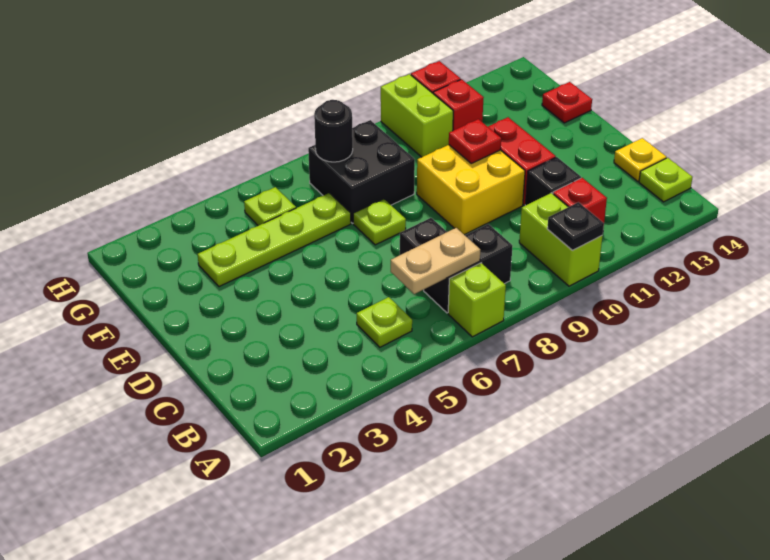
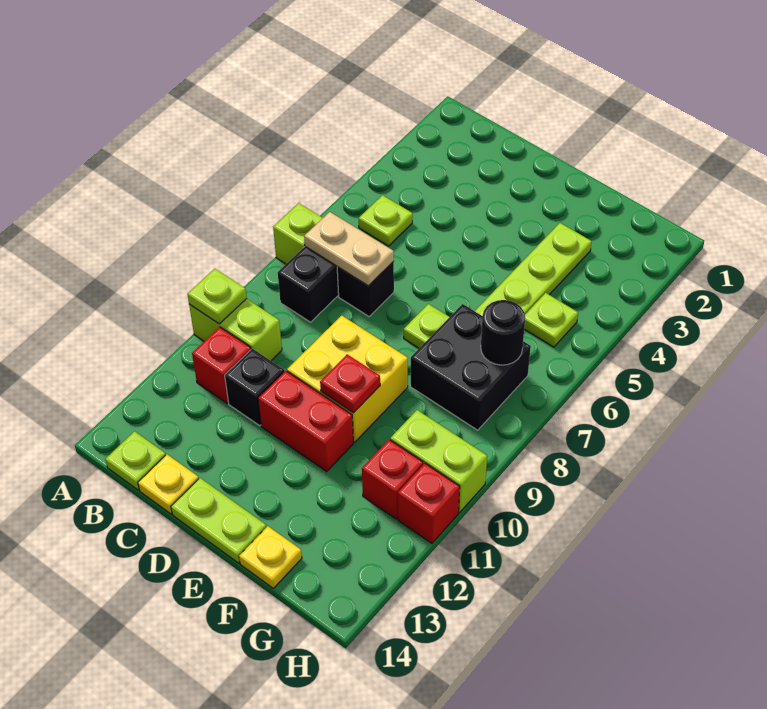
black plate A10 level 2 -> lime plate A10 level 2
tan plate B6:B7 level 2 -> tan plate B7:C7 level 2
none -> lime plate D14:E14 level 1
red plate F14 level 1 -> yellow plate F14 level 1

